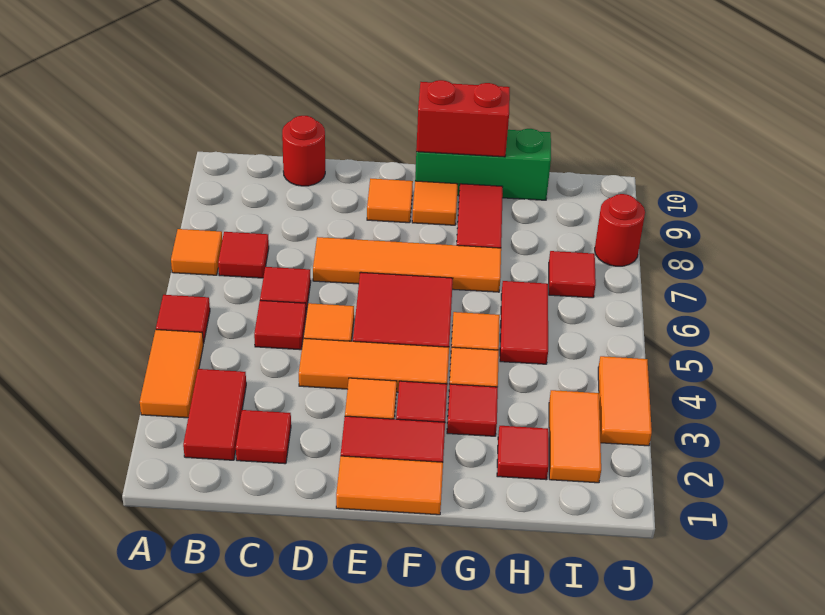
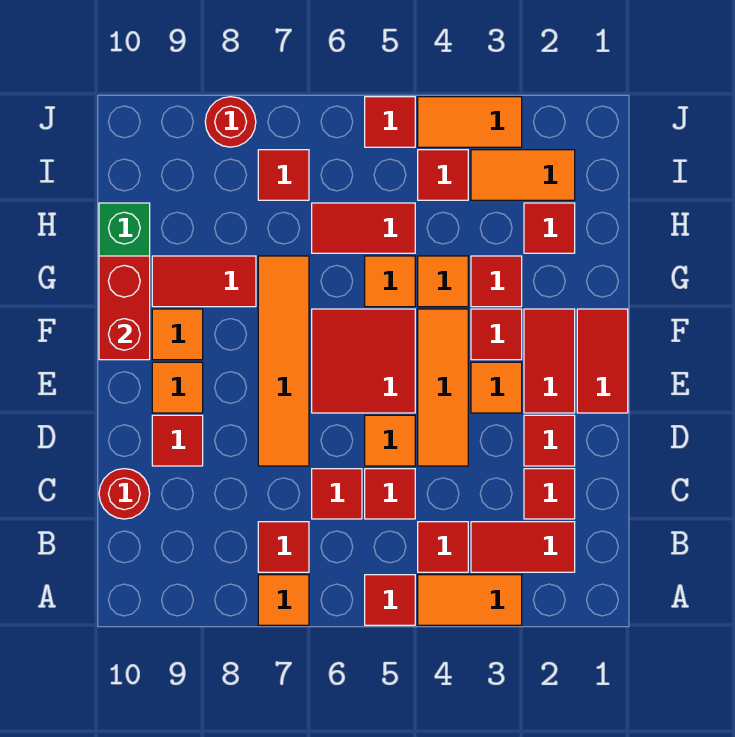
none -> red tile B4 level 1
none -> red tile D2 level 1
none -> red tile D9 level 1
orange tile E1:F1 level 1 -> red tile E1:F1 level 1
none -> red tile I4 level 1
none -> red tile J5 level 1

